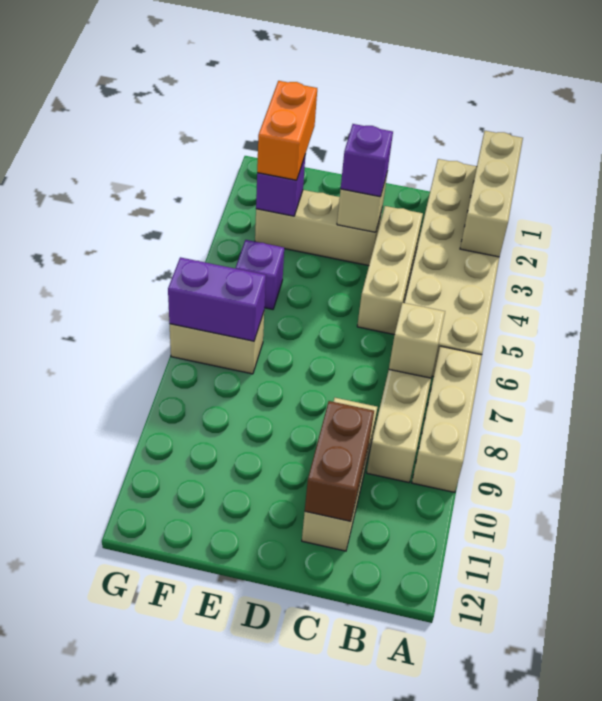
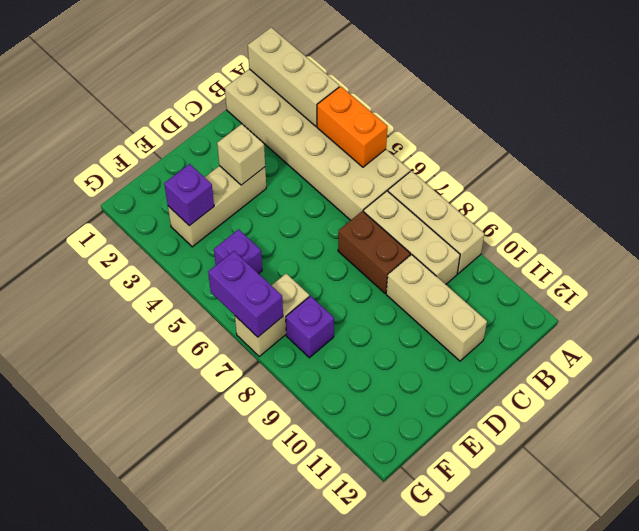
tan brick B7 level 2 -> none
tan brick C3:C5 level 1 -> none
brown brick C10:C11 level 2 -> brown brick C7:C8 level 1
purple brick D3 level 3 -> purple brick F8 level 1
orange brick F2:F3 level 3 -> orange brick A4:A5 level 2
purple brick F7:G7 level 2 -> purple brick G6:G7 level 2

